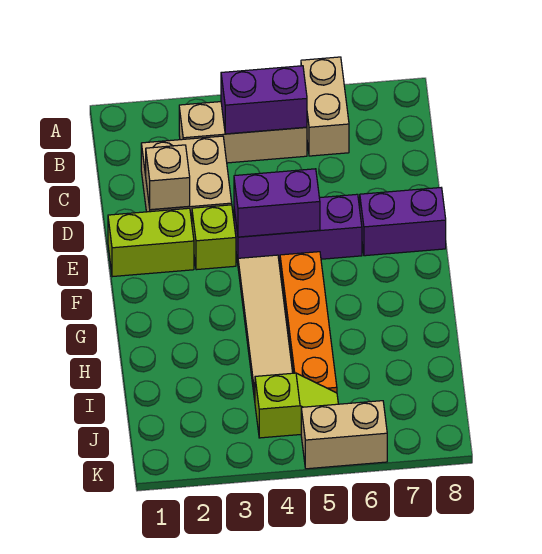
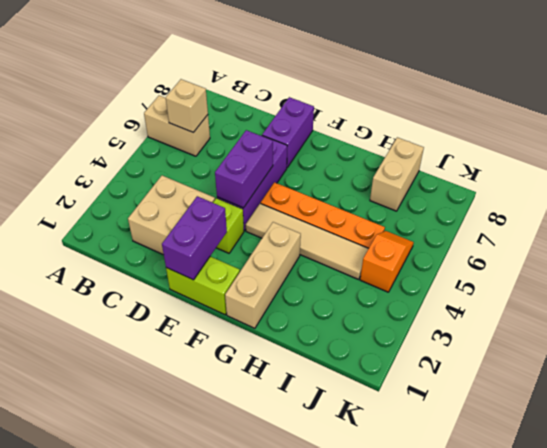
tan brick B3:B5 level 1 -> tan brick G1:G3 level 1
purple brick B4:B5 level 2 -> purple brick E1:E2 level 2
tan brick D2 level 2 -> tan brick B6 level 2
lime brick E1:E2 level 1 -> lime brick E1:F1 level 1
lime slope J4:J5 level 1 top 4 -> orange slope J4:J5 level 1 top 4
tan brick K5:K6 level 1 -> tan brick I7:I8 level 1

